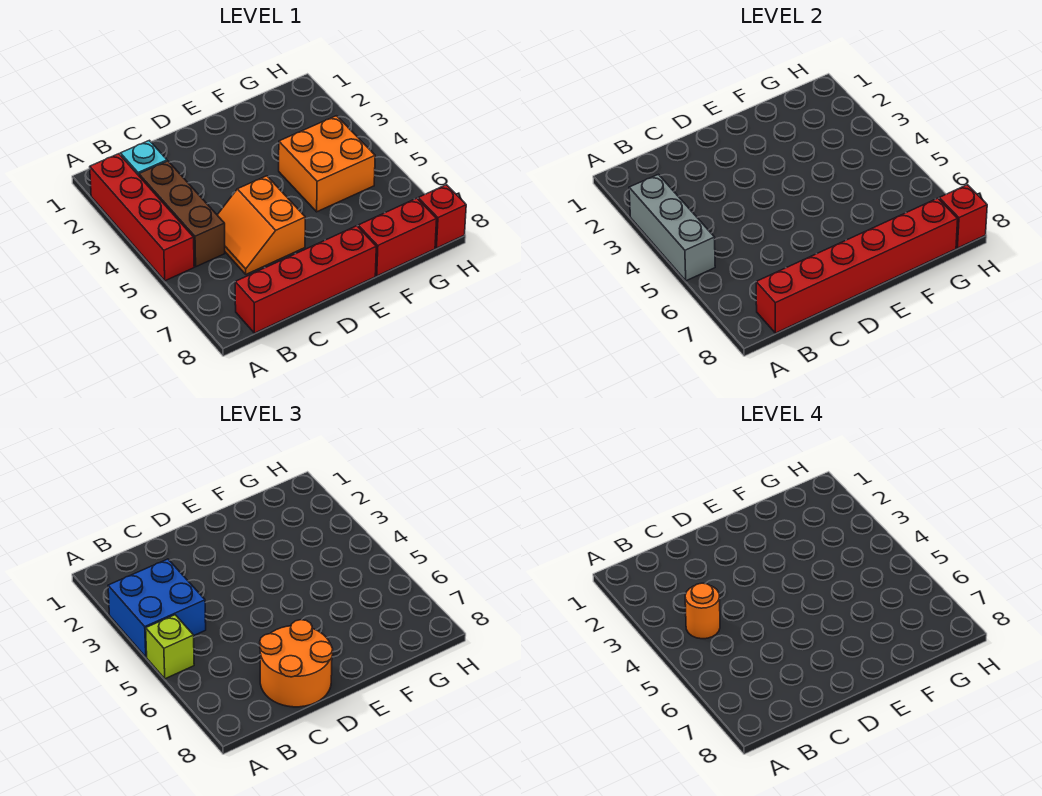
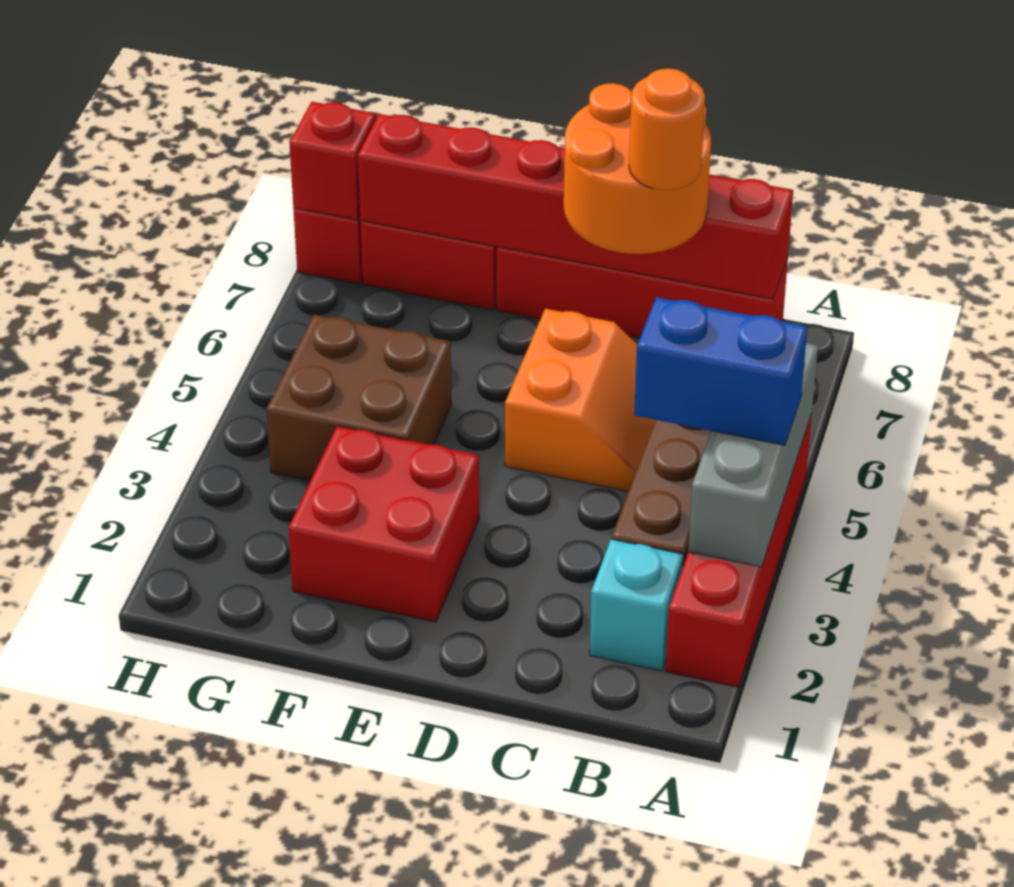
blue brick A3:B4 level 3 -> blue brick A4:B4 level 3
lime brick A5 level 3 -> none
orange round brick B4 level 4 -> orange round brick C7 level 4
none -> red brick E2:F3 level 1
orange brick F4:G5 level 1 -> brown brick F4:G5 level 1

